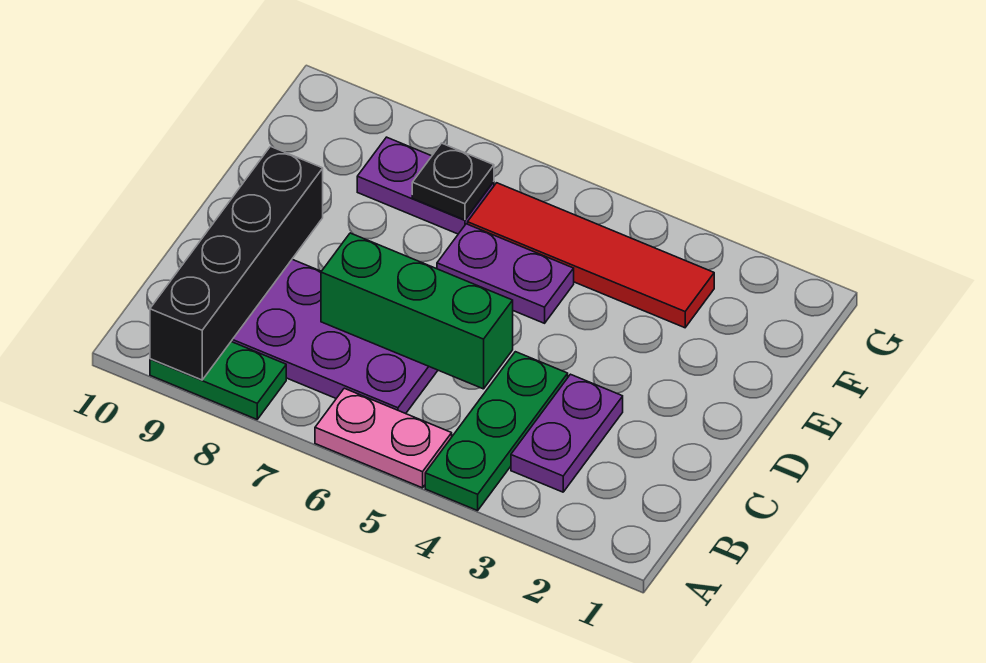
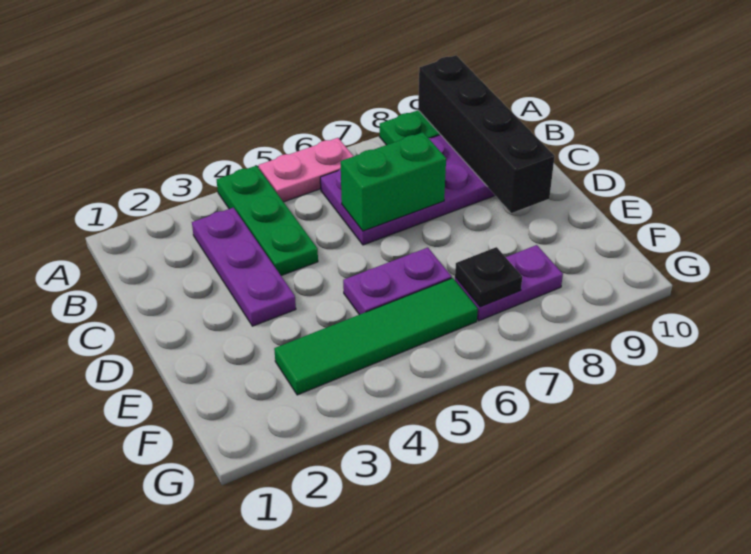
purple plate B3:C3 level 1 -> purple plate B3:D3 level 1
green brick C5:C7 level 2 -> green brick C6:C7 level 2
red tile F3:F6 level 1 -> green tile F3:F6 level 1

